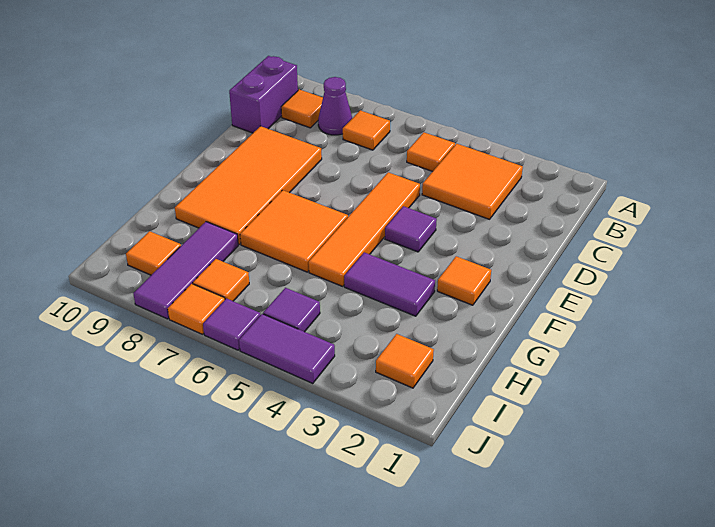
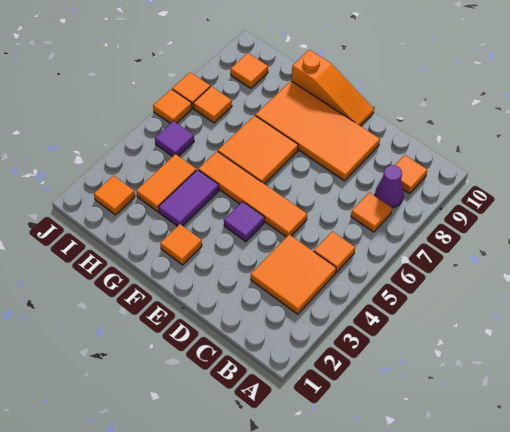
purple brick B10:C10 level 1 -> none
none -> orange slope E10:G10 level 1 top G
none -> orange tile H3:H4 level 1
purple tile H8:J8 level 1 -> none
purple tile J4:J5 level 1 -> none
purple tile J6 level 1 -> orange tile J6 level 1

